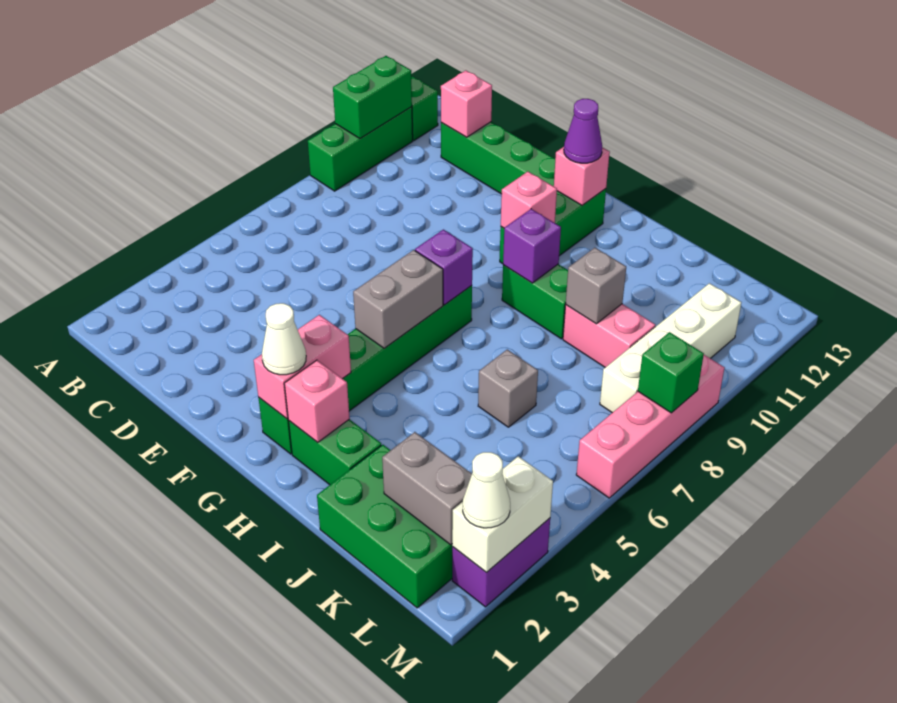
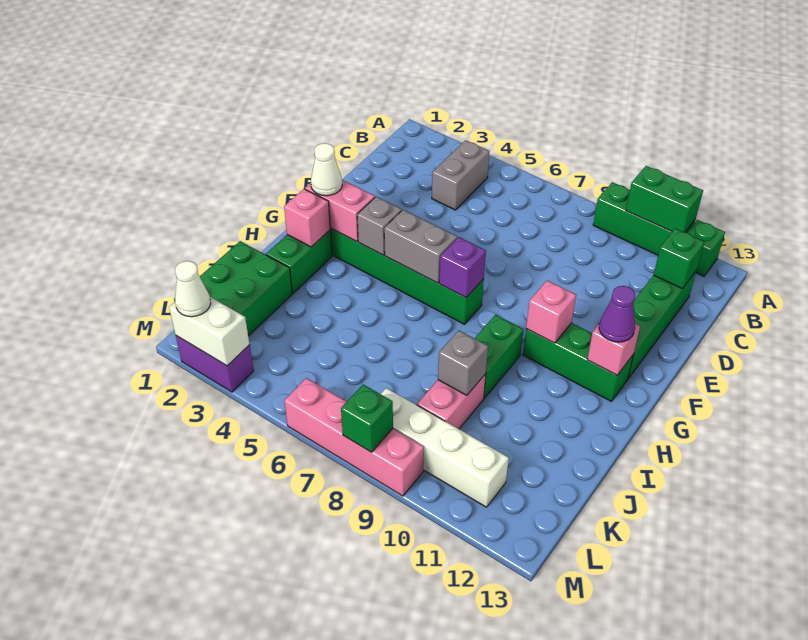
pink brick C12 level 2 -> green brick C12 level 2
purple brick H9 level 2 -> none
grey brick J6 level 1 -> grey brick G4 level 2
grey brick K2:L2 level 2 -> grey brick B4:C4 level 1

